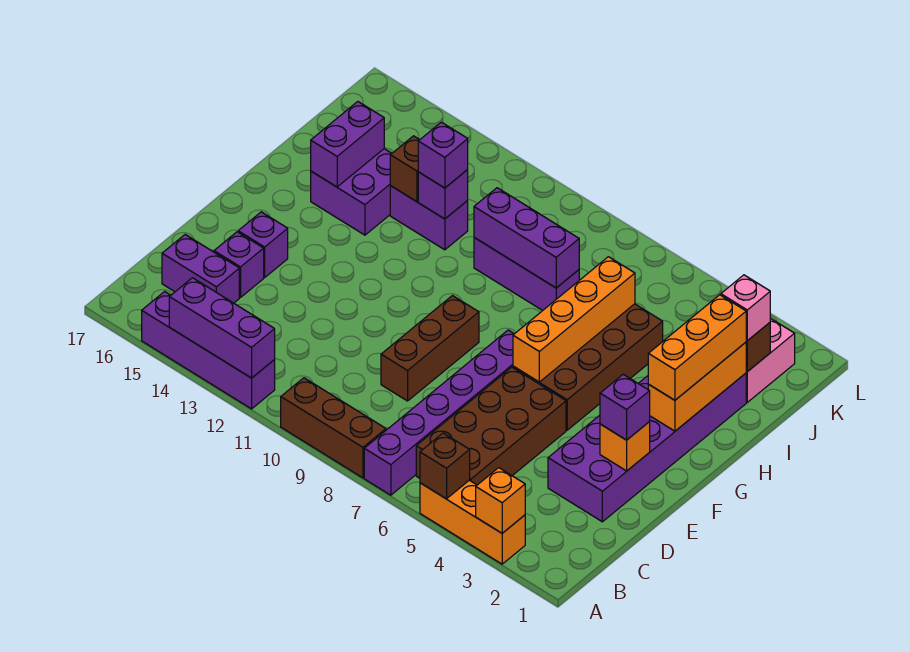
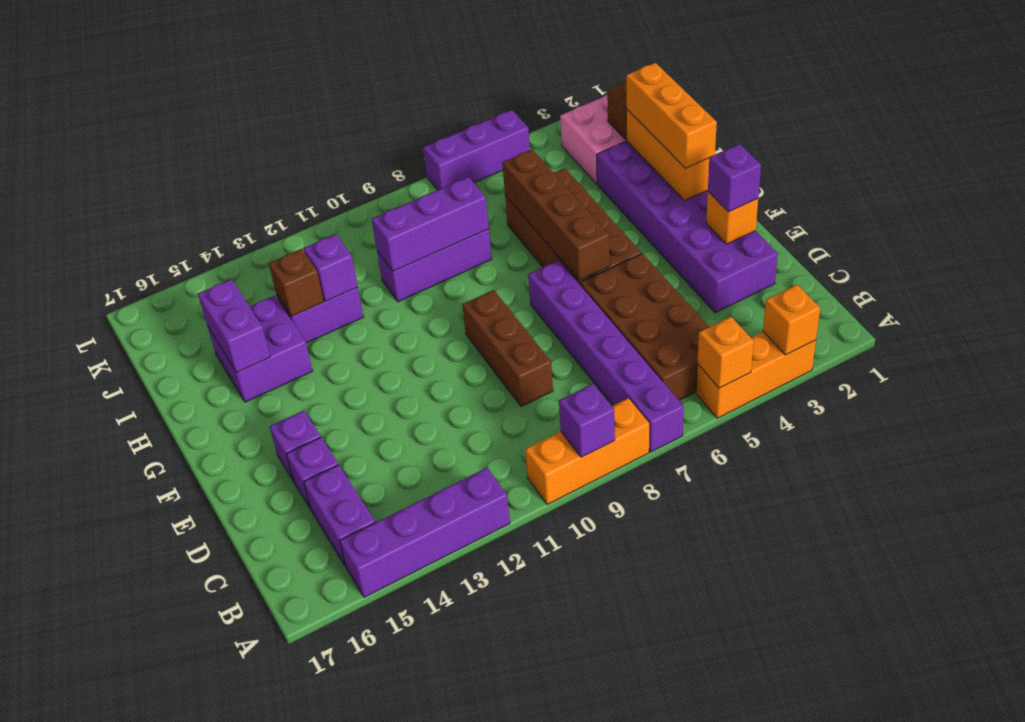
brown brick A5 level 2 -> orange brick A5 level 2
brown brick A8:A10 level 1 -> orange brick A8:A10 level 1
purple brick A12:A14 level 2 -> purple brick L5:L7 level 1
purple brick C15:C16 level 1 -> purple brick B15:C15 level 1
orange brick F6:I6 level 2 -> brown brick F6:I6 level 2
purple brick I12 level 3 -> purple brick A9 level 2
pink brick J2 level 3 -> none

